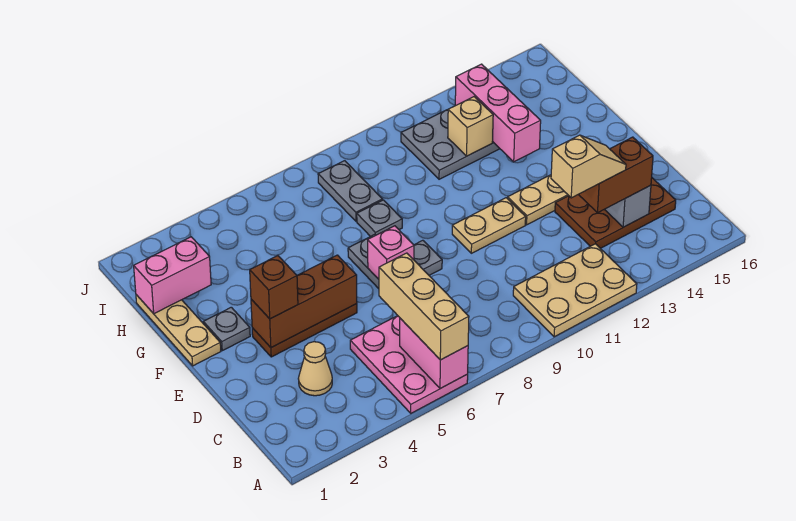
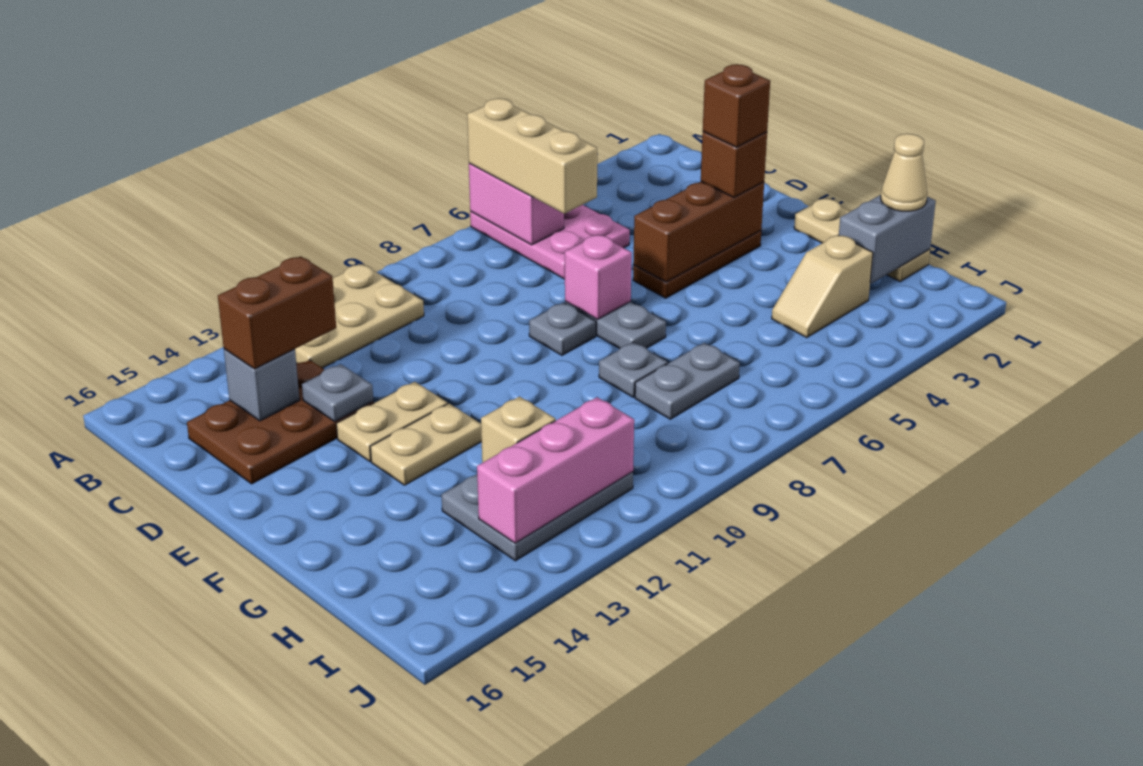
tan cone C3 level 1 -> tan cone H1 level 3
tan slope C12:C13 level 4 top 12 -> tan slope H3:H4 level 1 top 3
none -> brown brick E3 level 4
tan plate E10:E11 level 1 -> tan plate F12:F13 level 1
grey plate F2 level 1 -> grey plate D13 level 2
pink brick G13:I13 level 2 -> pink brick I11:I13 level 2
pink brick H1:H2 level 2 -> grey brick H1:H2 level 2
grey plate H8:I8 level 1 -> grey plate H7:H8 level 1

